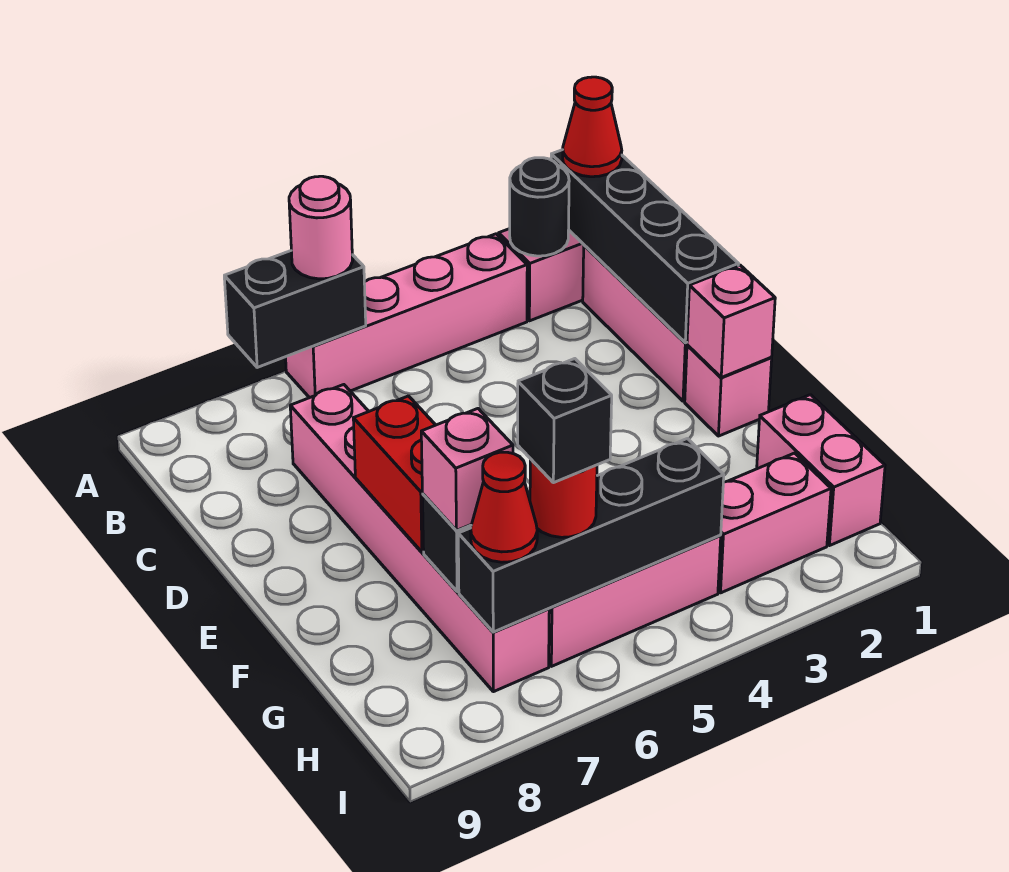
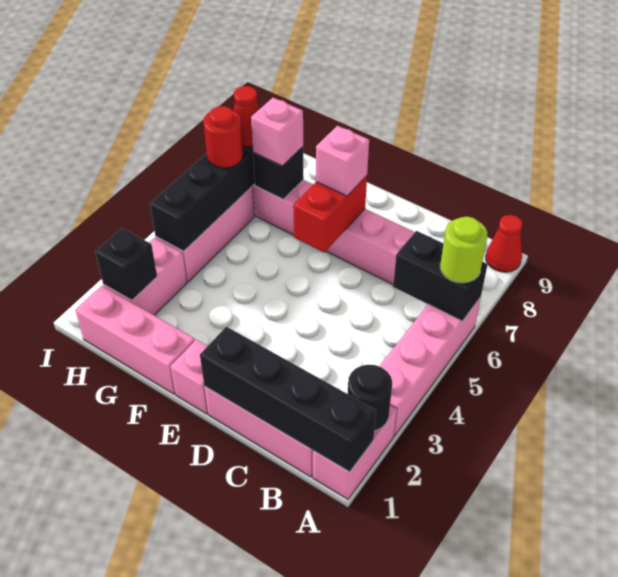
red cone A1 level 3 -> red cone A9 level 1
black brick A6:A7 level 2 -> black brick A6:B6 level 2
pink round brick A6 level 3 -> lime round brick A6 level 3
pink brick E1 level 2 -> pink brick E7 level 3
red brick E7:F7 level 2 -> red brick E6:E7 level 2
pink brick G1:H1 level 1 -> pink brick F1:H1 level 1
black brick H6 level 4 -> black brick H2 level 2

